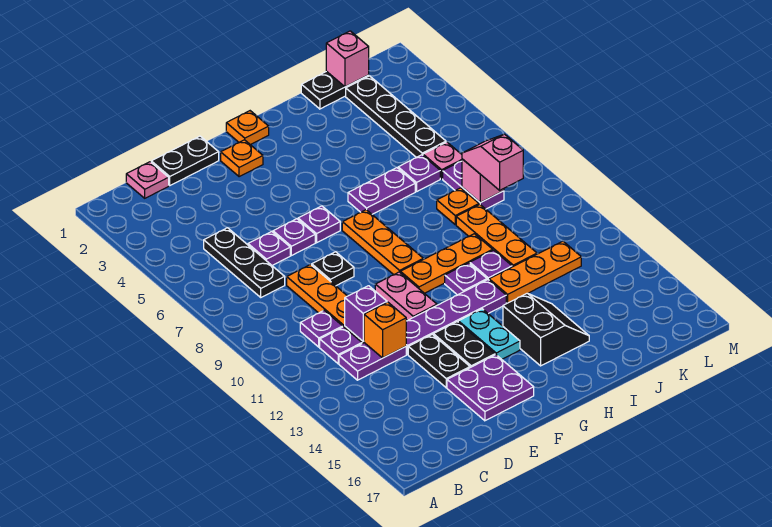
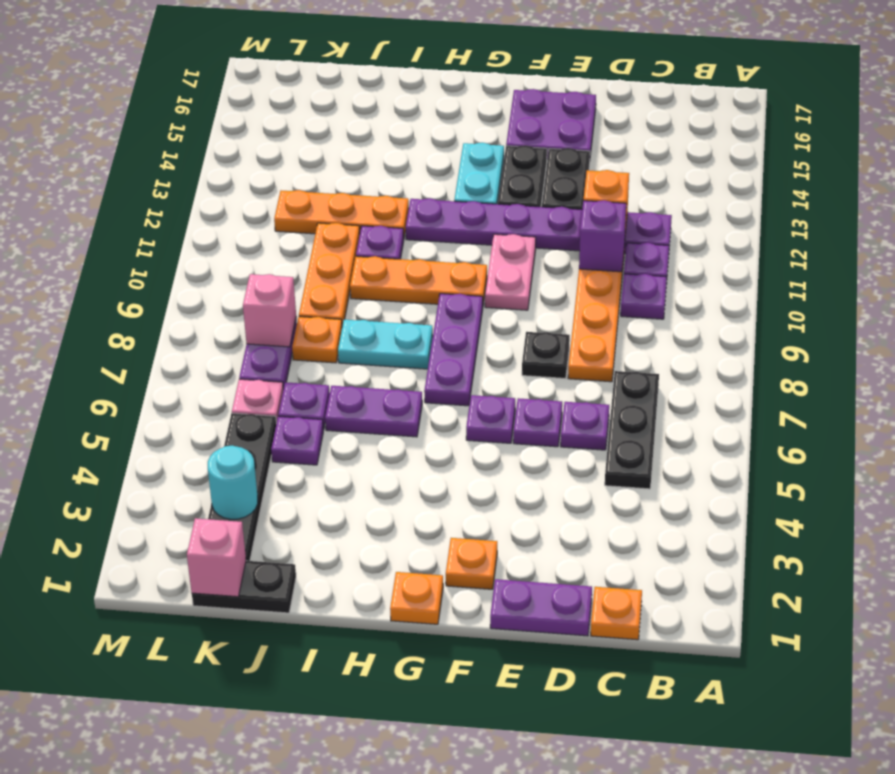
pink plate C1 level 1 -> orange plate C1 level 1
black plate D1:E1 level 1 -> purple plate D1:E1 level 1
orange plate G7:G9 level 1 -> purple plate G7:G9 level 1
none -> cyan plate H8:I8 level 1
purple plate H11 level 1 -> purple plate J5 level 1
black slope H14:I15 level 1 top H -> none
none -> cyan round brick K3 level 2
pink slope K8:K9 level 3 top 9 -> none

